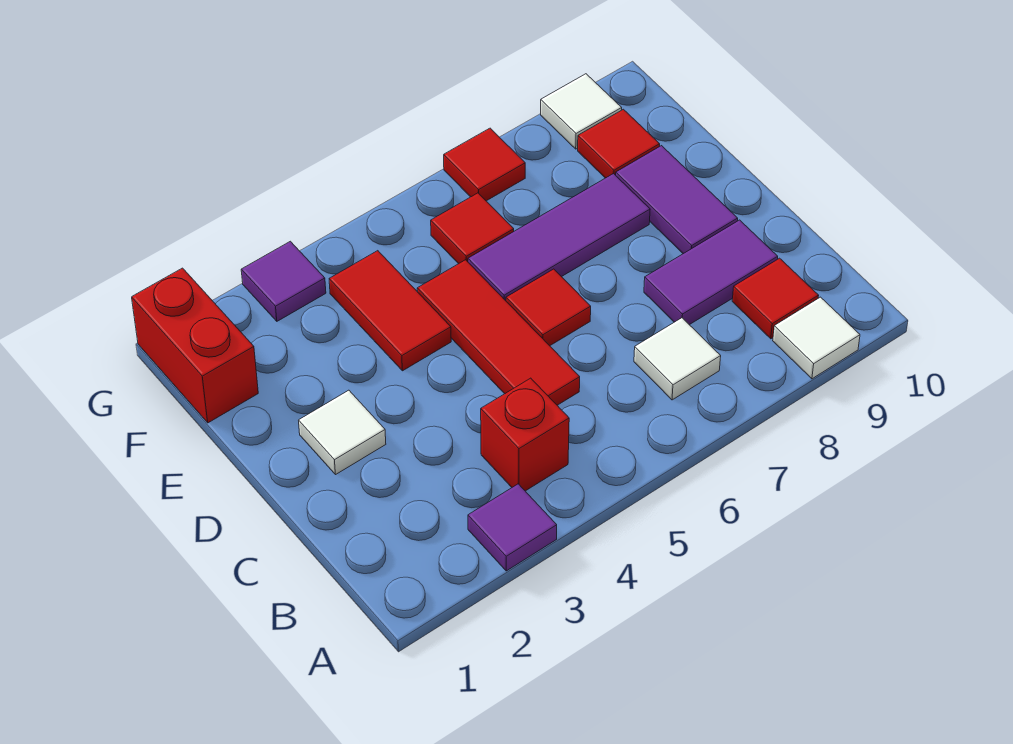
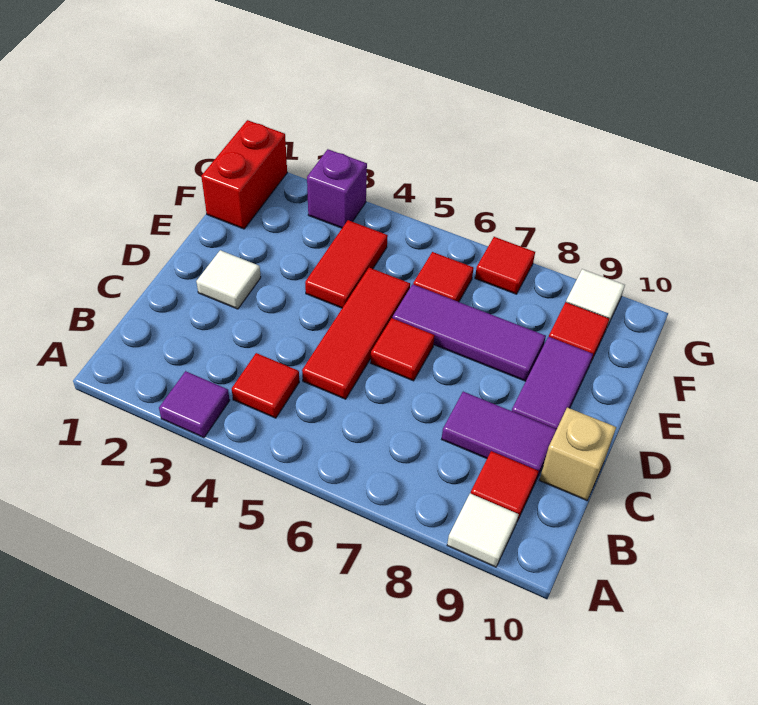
red brick B4 level 1 -> red tile B4 level 1
white tile B7 level 1 -> none
none -> tan brick C10 level 1
purple tile G3 level 1 -> purple brick G3 level 1

